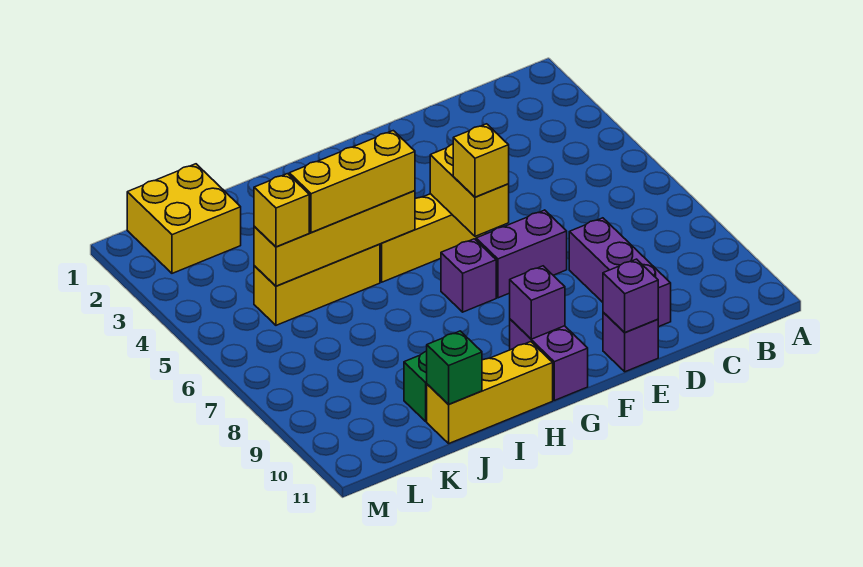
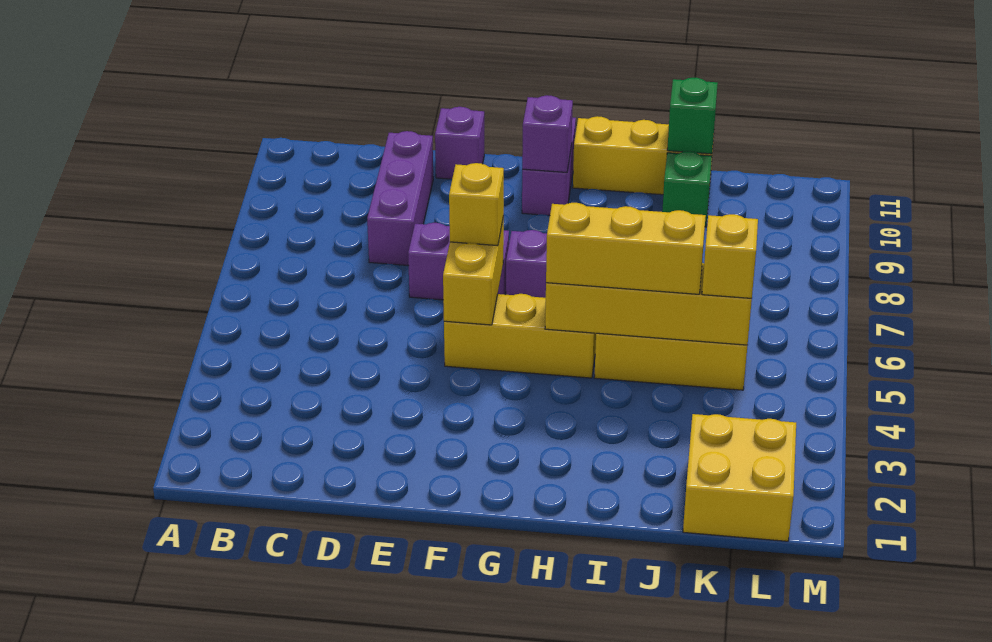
purple brick E11 level 2 -> none

